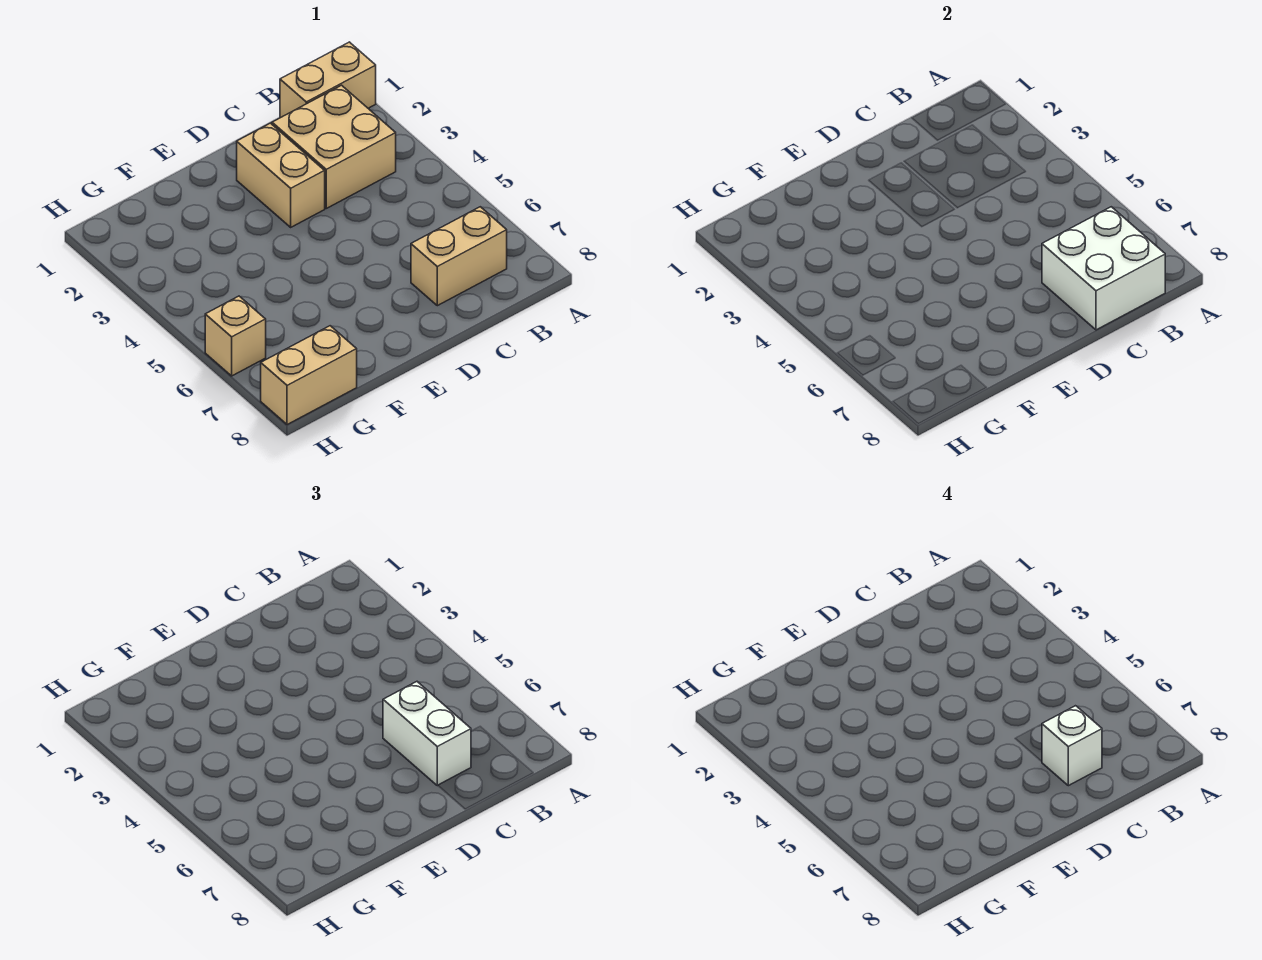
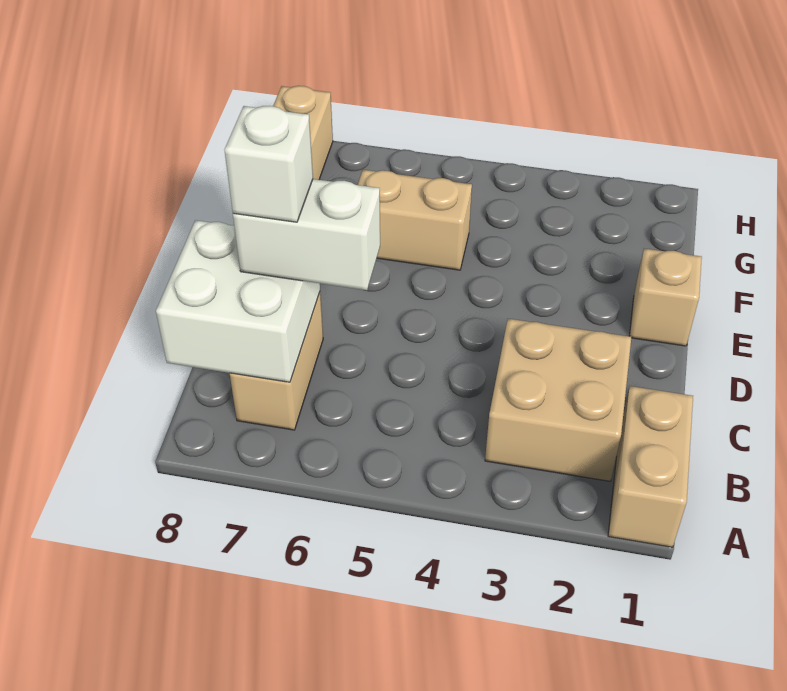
tan brick D2:D3 level 1 -> tan brick F5:F6 level 1
tan brick H6 level 1 -> tan brick E1 level 1

